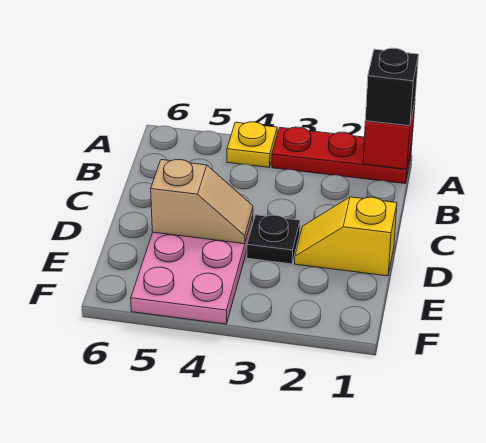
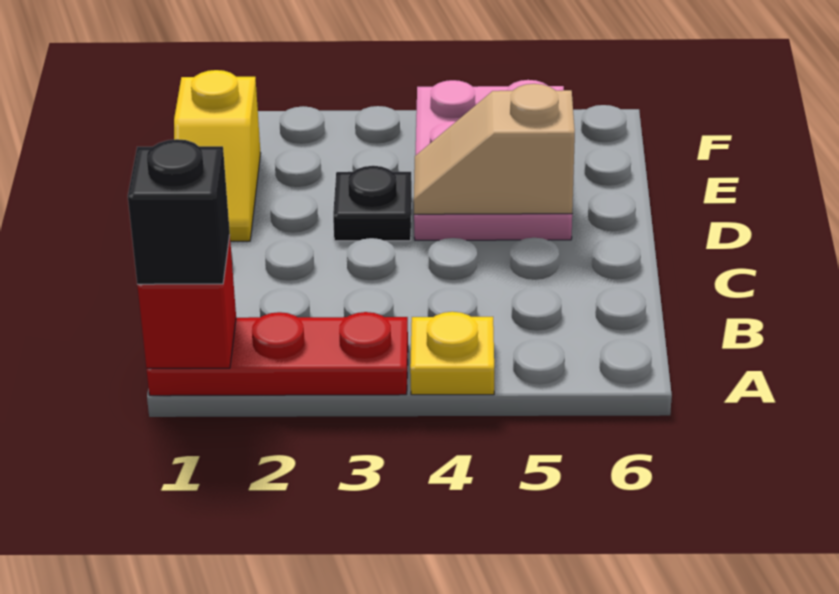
yellow slope D1:D2 level 1 top 1 -> yellow slope D1:E1 level 1 top E

